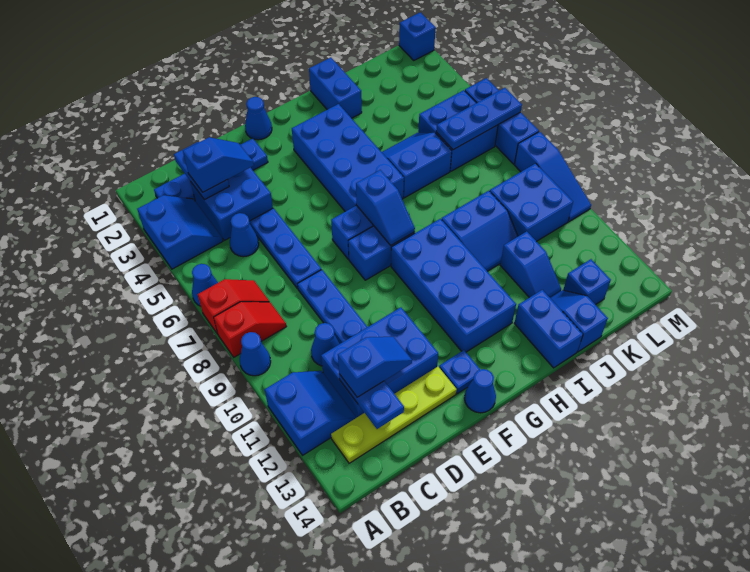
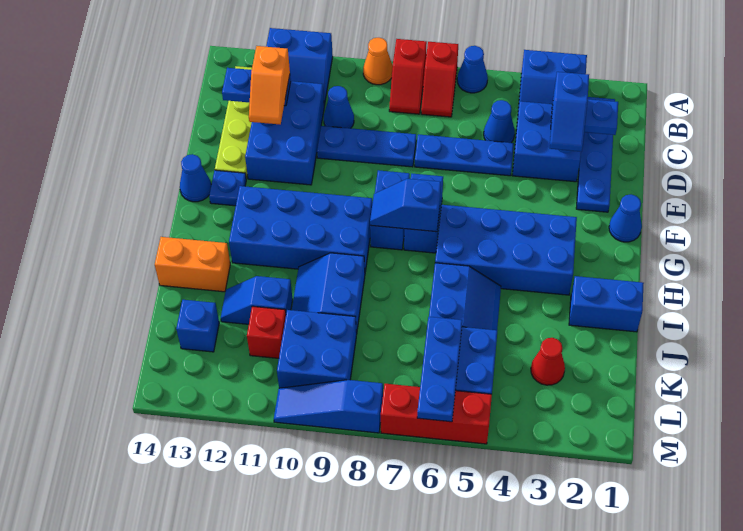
blue cone A9 level 1 -> orange cone A9 level 1
blue slope C12:D12 level 3 top C -> orange slope C12:D12 level 3 top C
blue brick I13:I14 level 1 -> orange brick I13:I14 level 1
blue slope J13:J14 level 1 top 14 -> none
none -> red cone K3 level 1
none -> red brick K11 level 1
blue brick M1 level 1 -> none
blue brick M5:M7 level 1 -> red brick M5:M7 level 1

